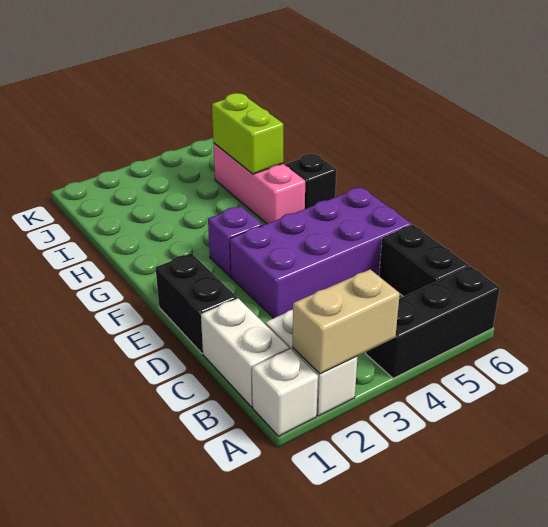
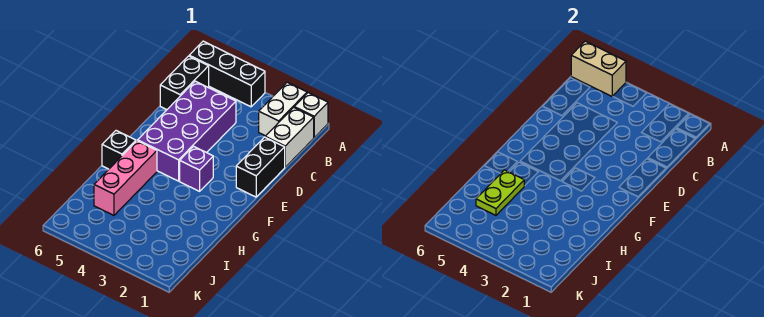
tan brick A2:A3 level 2 -> tan brick A5:A6 level 2
purple brick D3:E6 level 1 -> purple brick C4:F5 level 1
lime brick H5:I5 level 2 -> lime plate H5:I5 level 2

